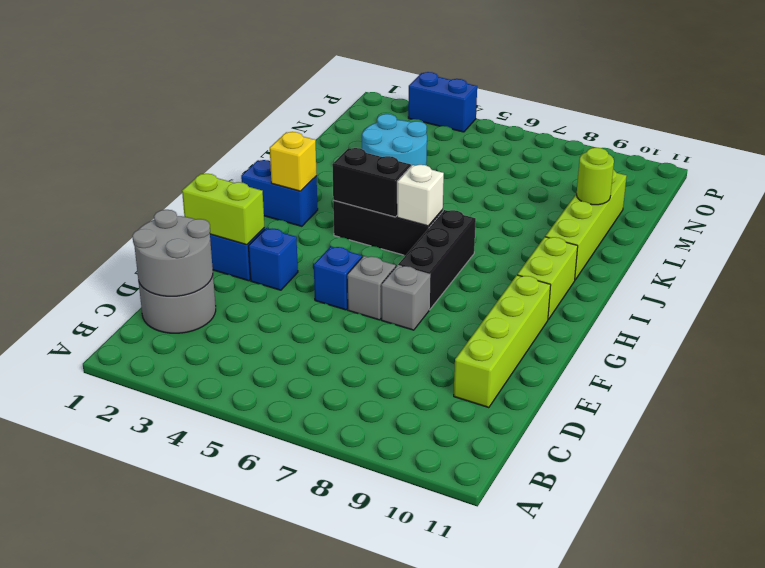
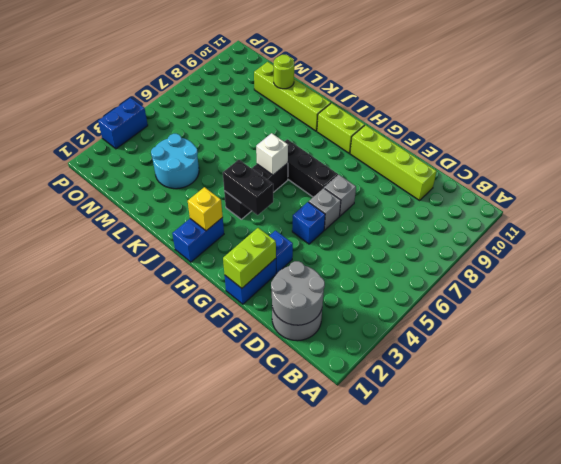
black brick I4:I5 level 2 -> black brick H4:I4 level 2

